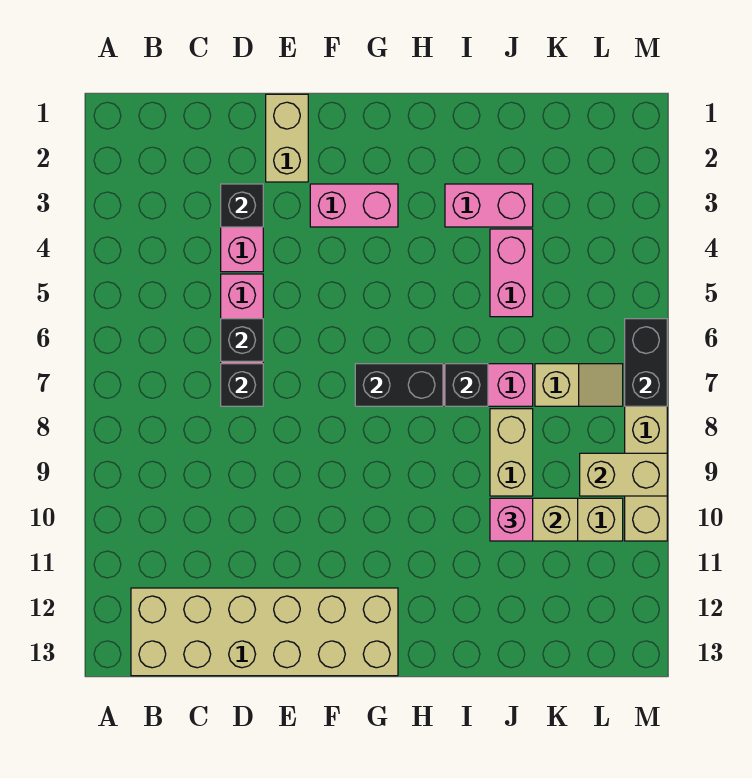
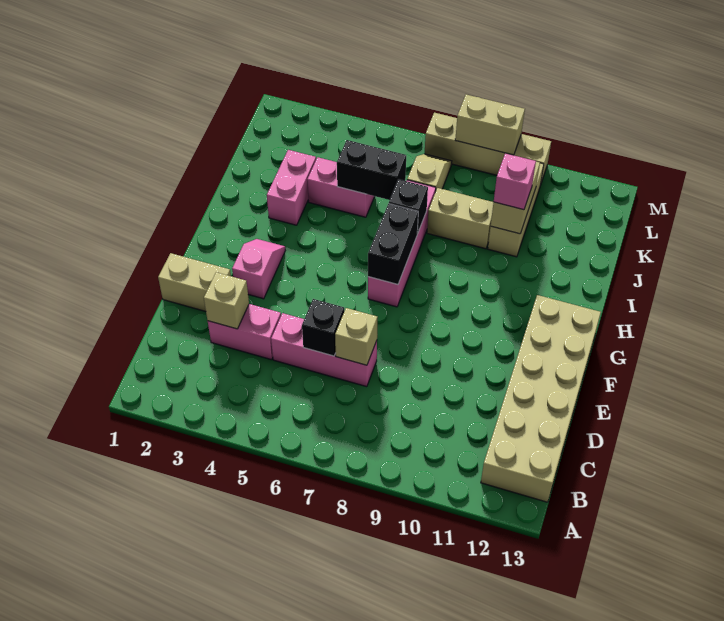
black brick D3 level 2 -> tan brick D3 level 2
black brick D7 level 2 -> tan brick D7 level 2
pink brick F3:G3 level 1 -> pink slope F3:G3 level 1 top F
tan brick L9:M9 level 2 -> tan brick M8:M9 level 2
black brick M6:M7 level 2 -> black brick J5:J6 level 2

